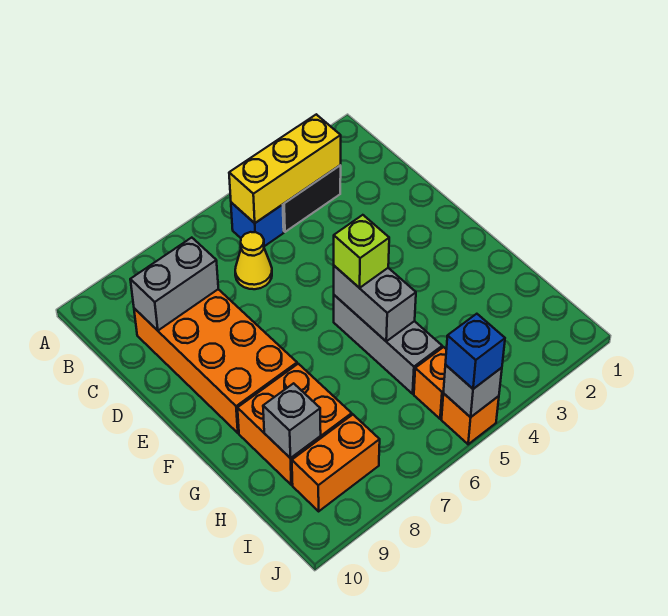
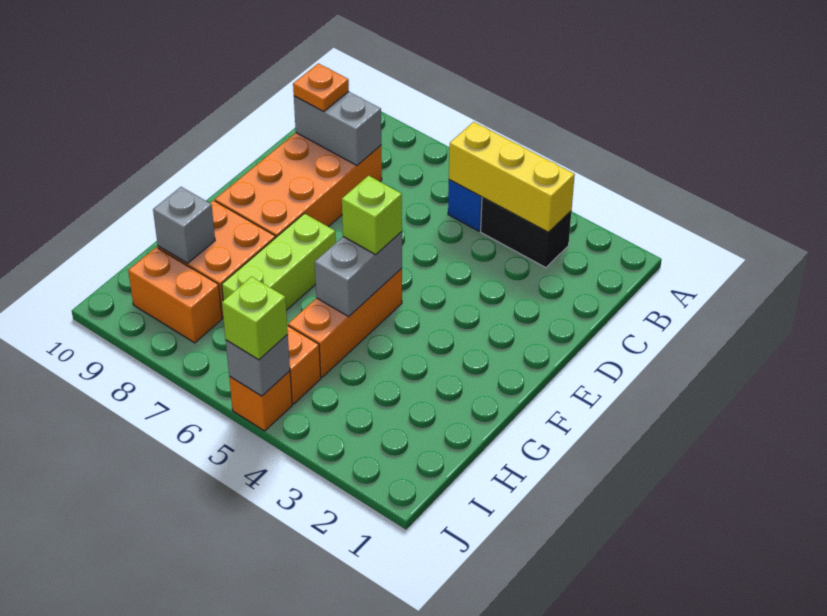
yellow cone C6 level 1 -> none
none -> orange plate C9 level 3
grey brick F5:H5 level 1 -> orange brick F5:H5 level 1
none -> lime brick F7:H7 level 1
blue brick J5 level 3 -> lime brick J5 level 3

